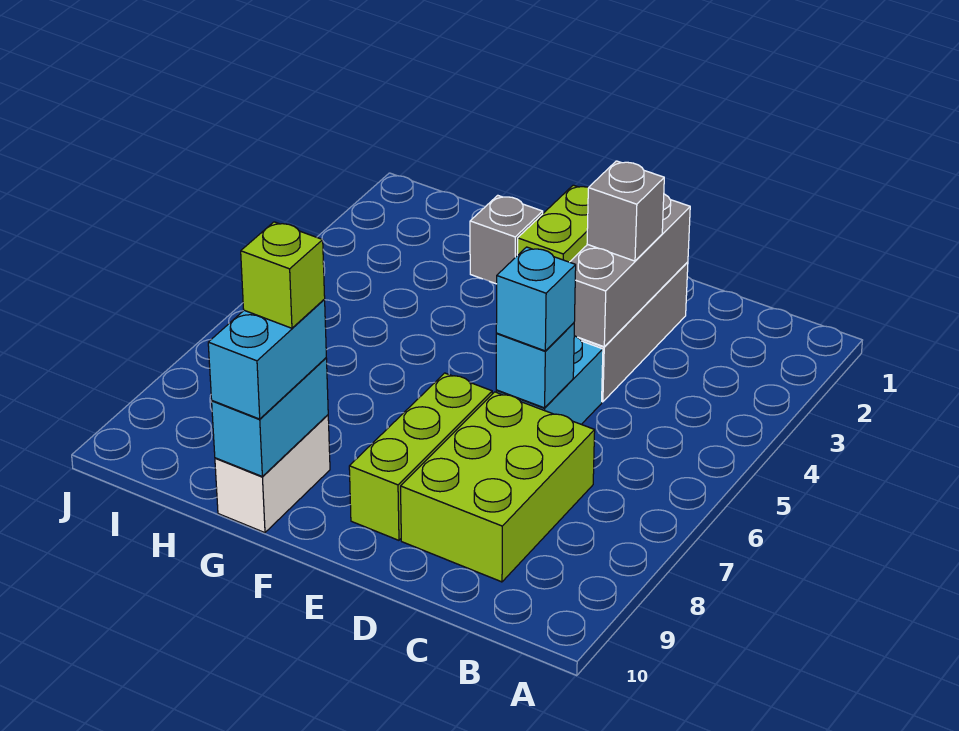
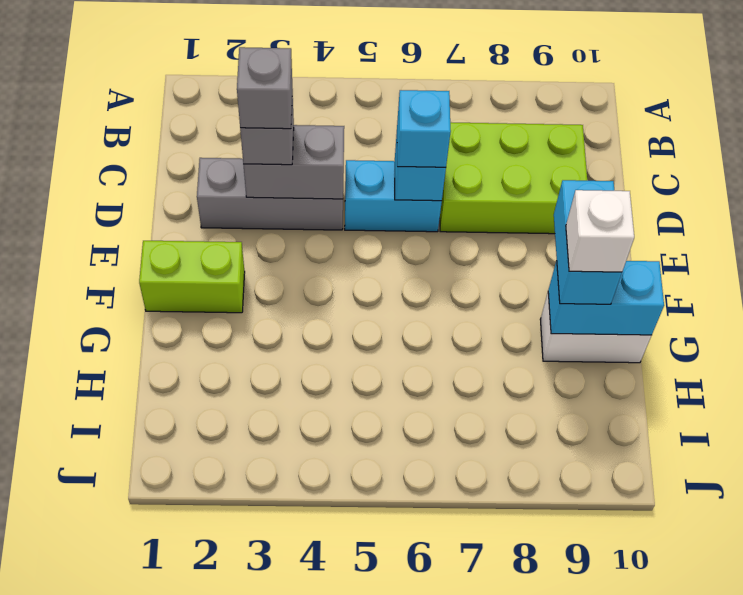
grey brick D2:D4 level 2 -> grey brick D3:D4 level 2
lime brick E7:E9 level 1 -> none
grey brick G2 level 1 -> grey brick D3 level 4
cyan brick G9:G10 level 3 -> cyan brick F9:G9 level 3
lime brick G9 level 4 -> white brick G9 level 4

